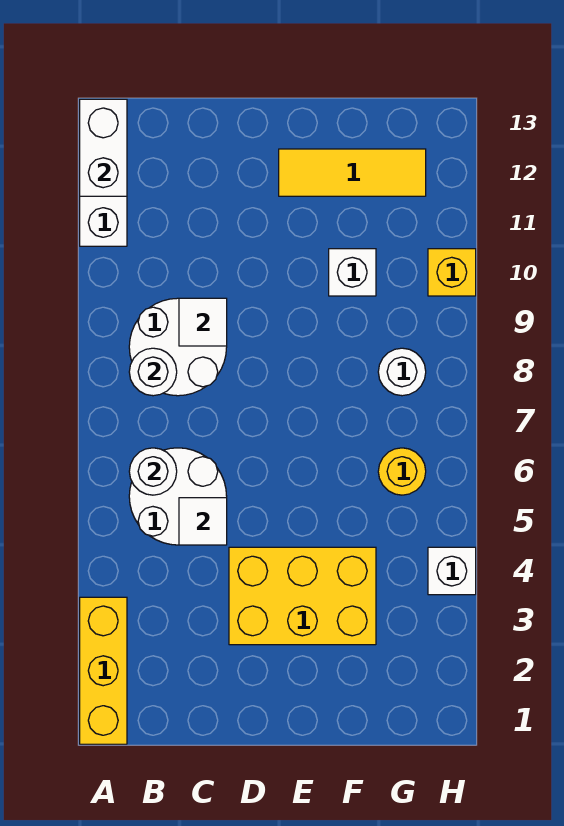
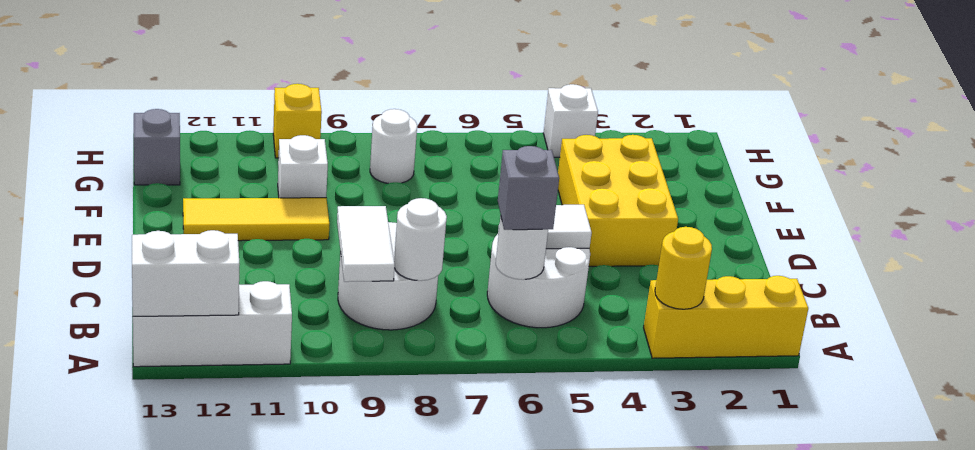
none -> grey brick B6 level 3
white tile C9 level 2 -> white tile B9:C9 level 2
yellow tile E12:G12 level 1 -> yellow tile E10:E12 level 1
yellow round brick G6 level 1 -> yellow round brick A3 level 2
none -> grey brick G13 level 1

